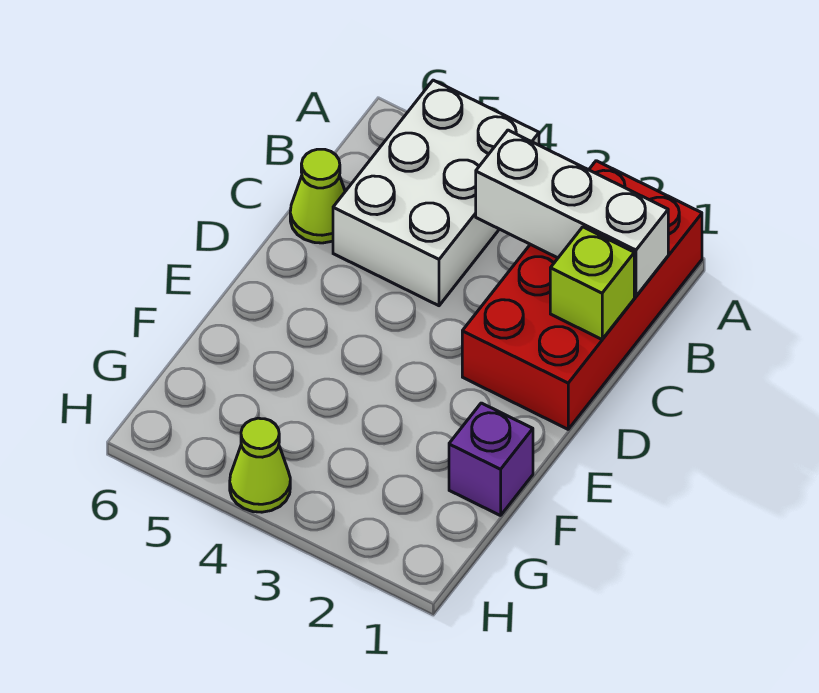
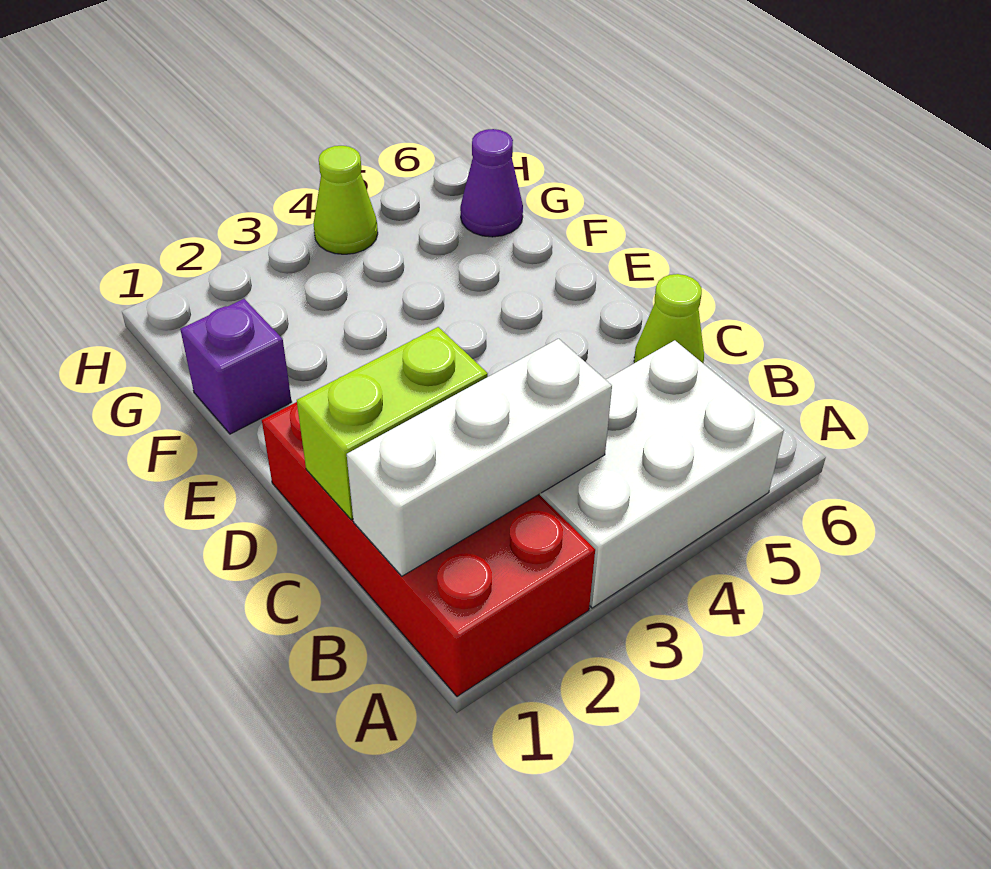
white brick A4:C5 level 1 -> white brick A3:B5 level 1
lime brick C1 level 2 -> lime brick C1:C2 level 2
none -> purple cone G6 level 1

